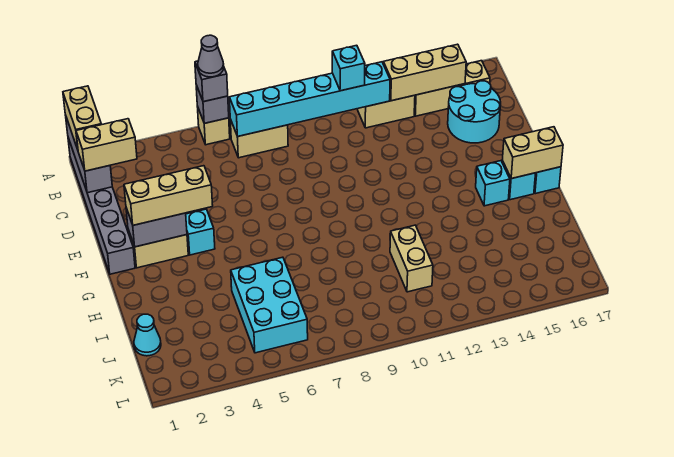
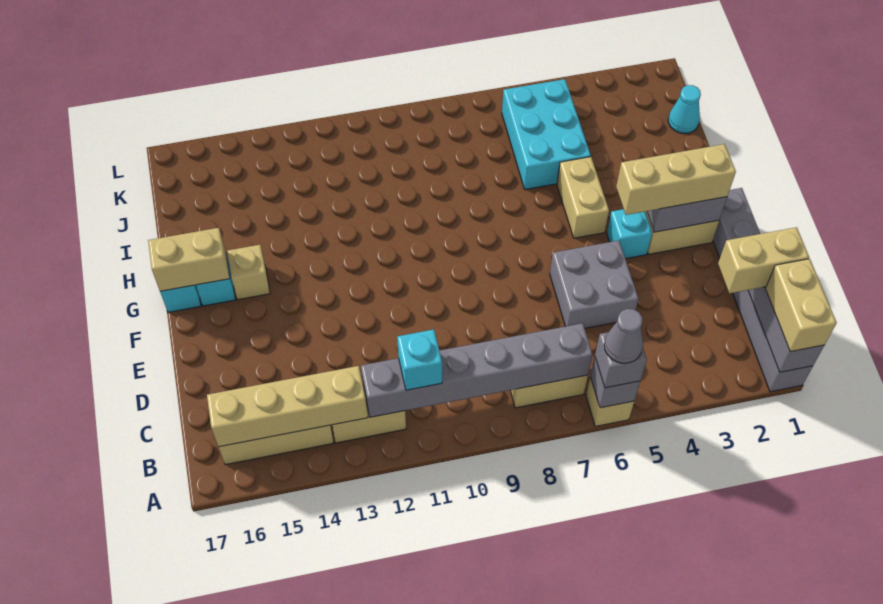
cyan brick B7:B12 level 2 -> grey brick B7:B12 level 2
tan brick B13:B15 level 2 -> tan brick B13:B16 level 2
cyan round brick C15:D16 level 1 -> none
none -> grey brick D5:E6 level 1
cyan brick G15 level 1 -> tan brick G15 level 1
tan brick I11:J11 level 1 -> tan brick G5:H5 level 1

